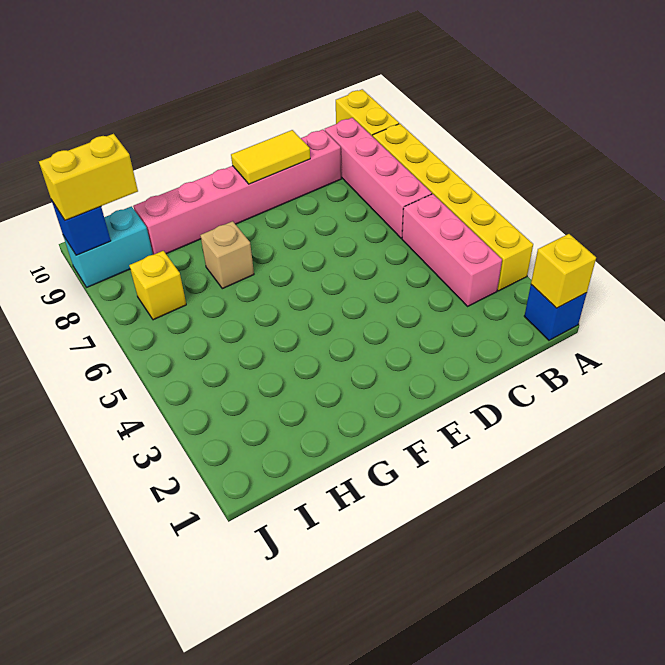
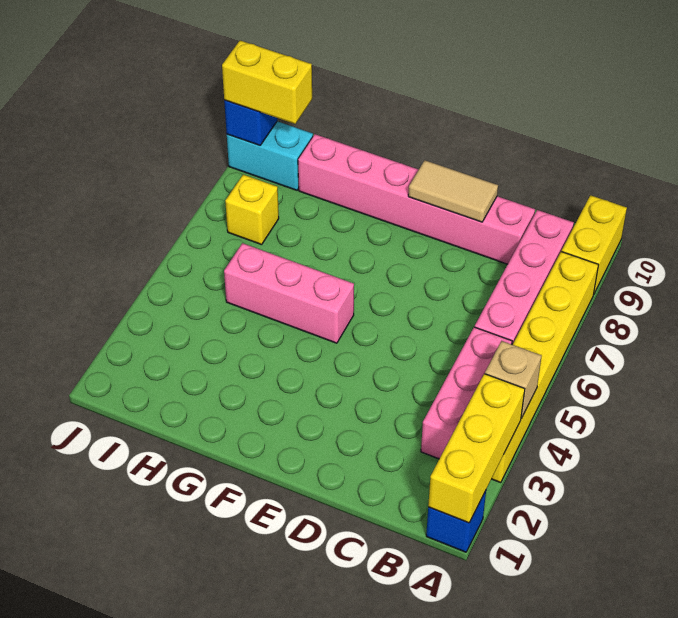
yellow brick A1 level 2 -> yellow brick A1:A3 level 2
yellow tile D9:E9 level 2 -> tan tile D9:E9 level 2
none -> pink brick F5:H5 level 1
tan brick G7 level 1 -> tan brick A4 level 2

